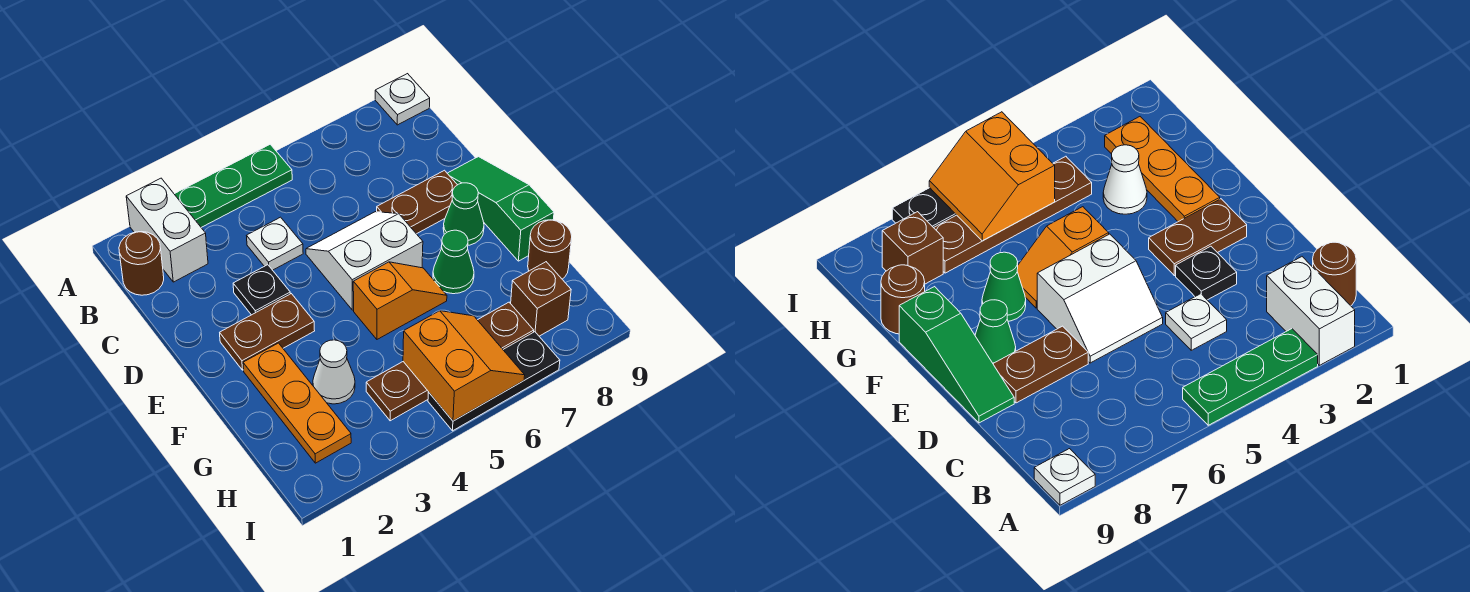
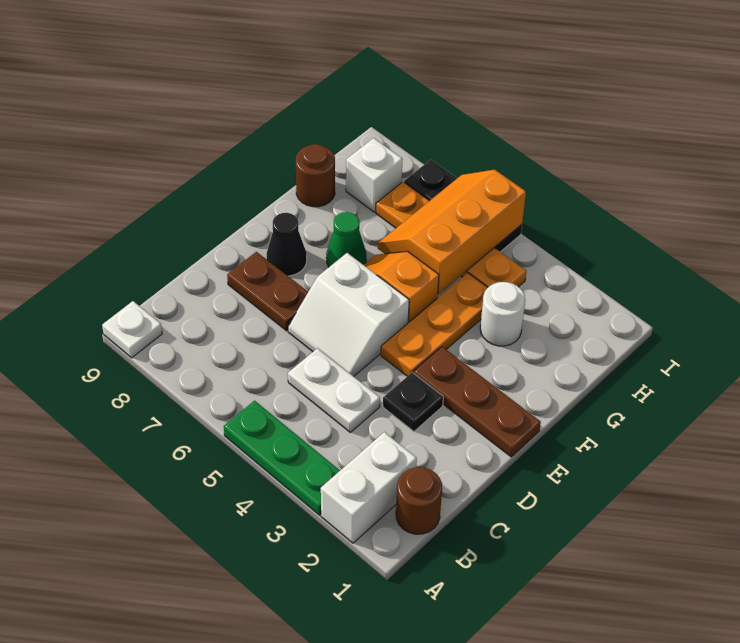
white plate C4 level 1 -> white plate C4:C5 level 1
green slope D9:F9 level 1 top F -> none
brown plate E2:E3 level 1 -> brown plate E1:E3 level 1
green cone E8 level 1 -> black cone E8 level 1
orange plate F2:H2 level 1 -> orange plate E4:G4 level 1
white cone G3 level 1 -> white round brick G3 level 1
brown plate H4:H7 level 1 -> orange plate H4:H7 level 1
orange slope H5:I6 level 2 top 5 -> orange slope G5:I6 level 2 top 5
brown brick H8 level 1 -> white brick H8 level 1

